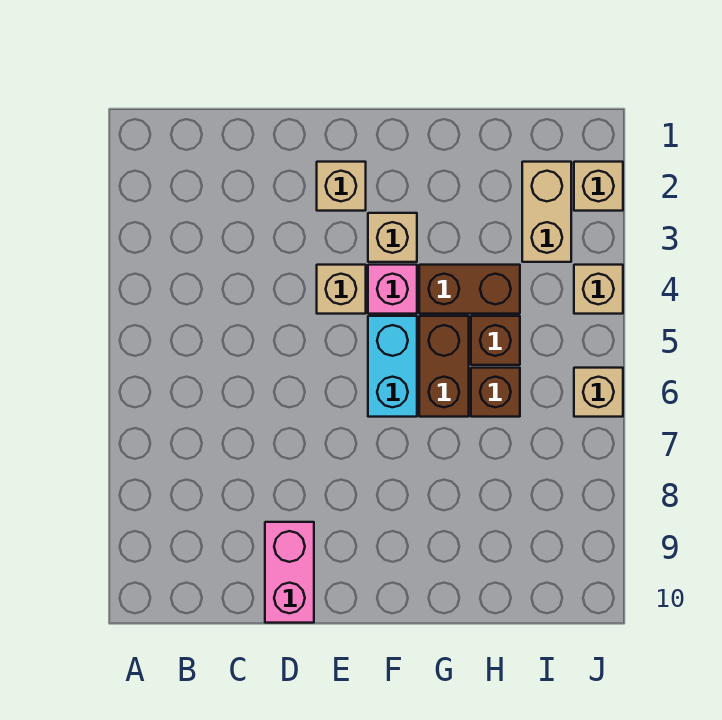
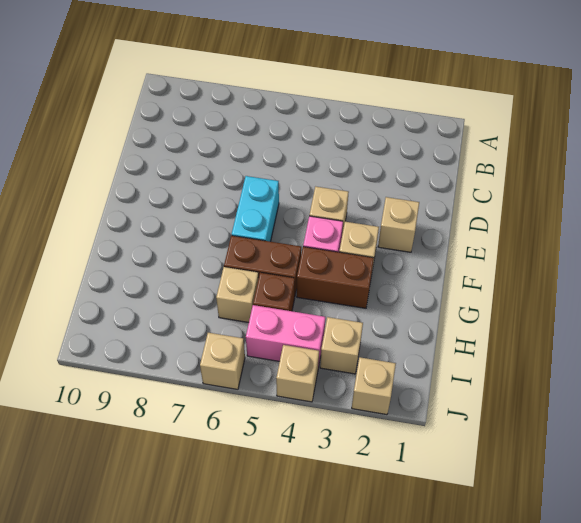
pink brick D9:D10 level 1 -> pink brick I4:I5 level 1
cyan brick F5:F6 level 1 -> cyan brick E6:F6 level 1
brown brick G4:H4 level 1 -> brown brick G3:G4 level 1
brown brick H6 level 1 -> tan brick H6 level 1
tan brick I2:I3 level 1 -> tan brick I3 level 1

